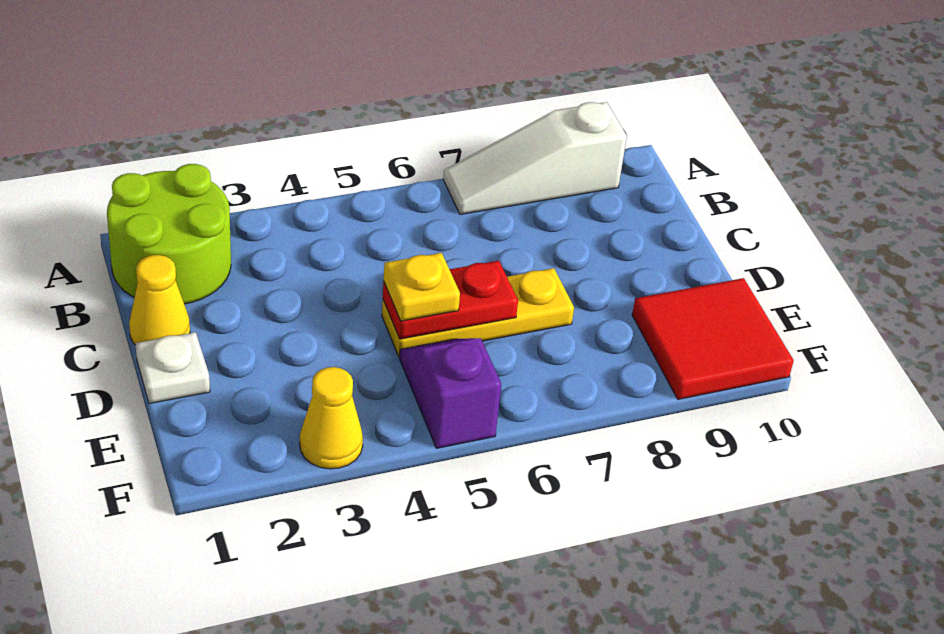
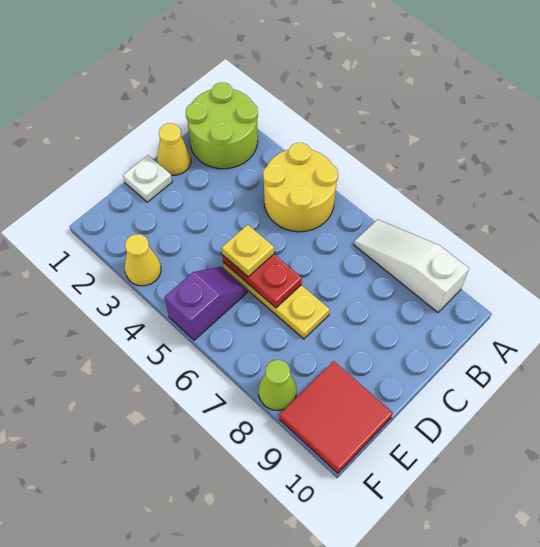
none -> yellow round brick A4:B5 level 1
none -> lime cone F8 level 1

